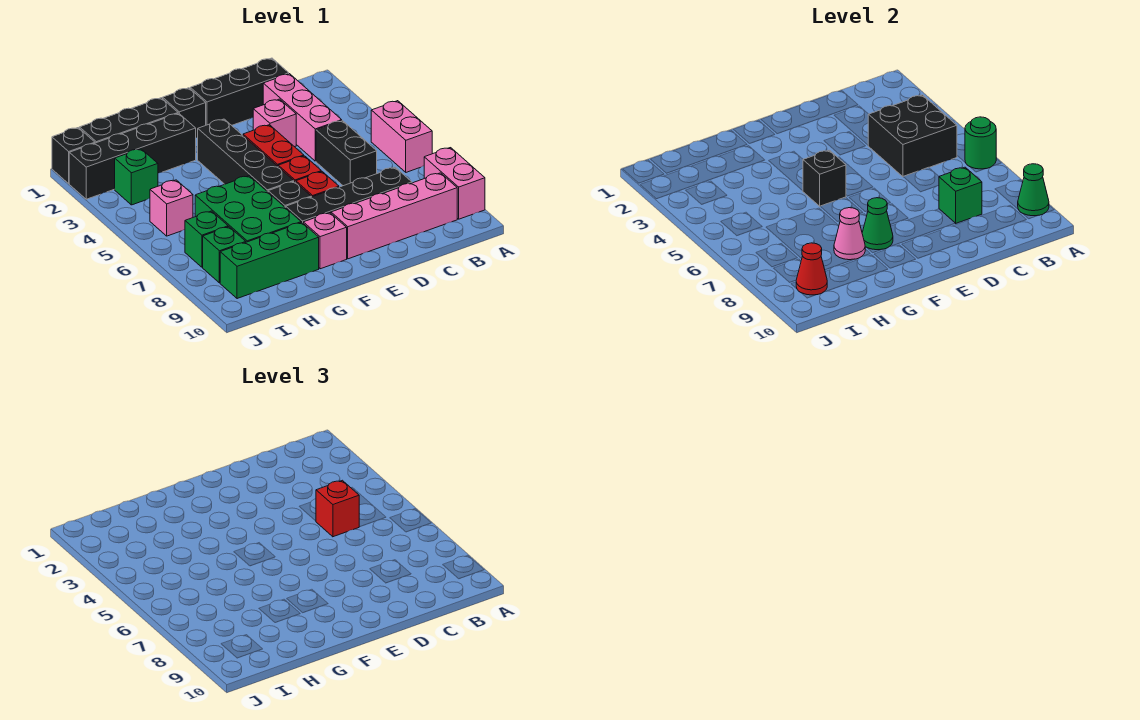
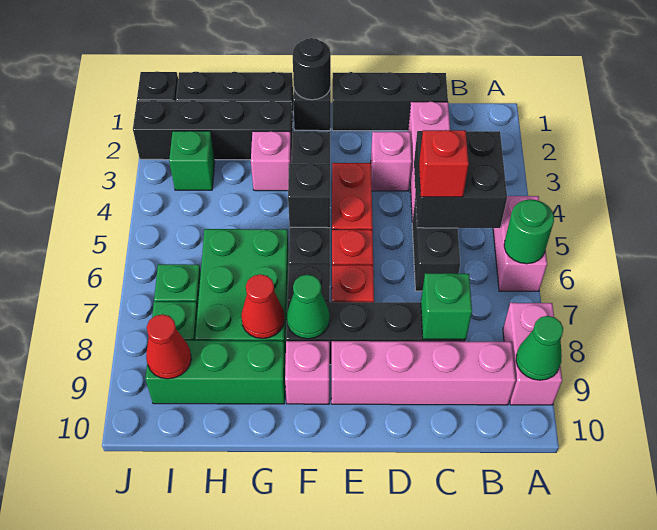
none -> black round brick F1 level 2
pink cone G8 level 2 -> red cone G8 level 2
pink brick I5 level 1 -> pink brick G3 level 1

